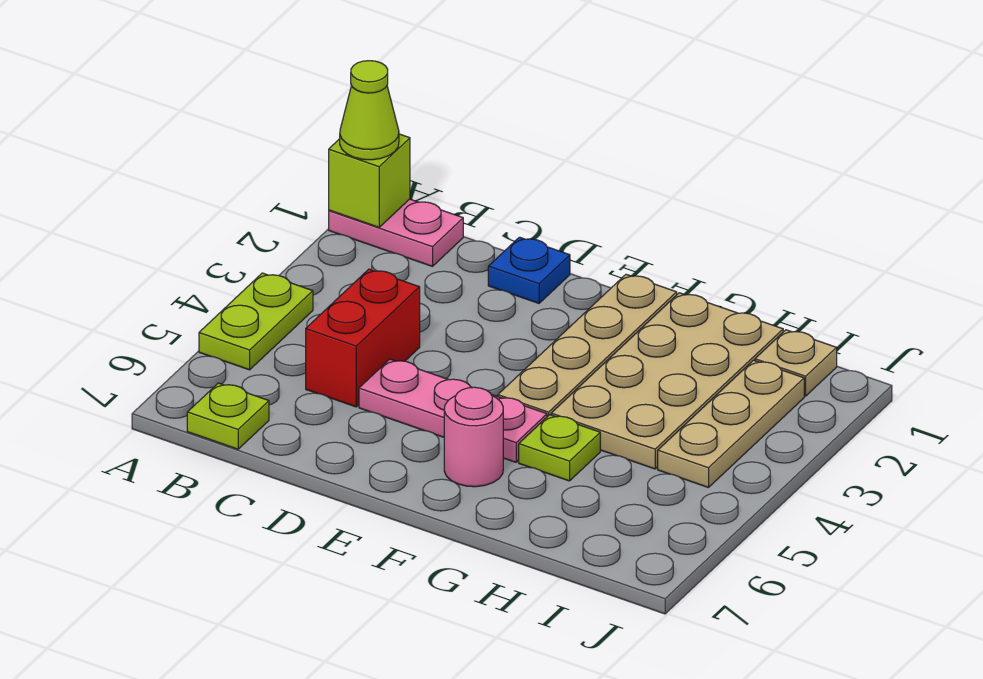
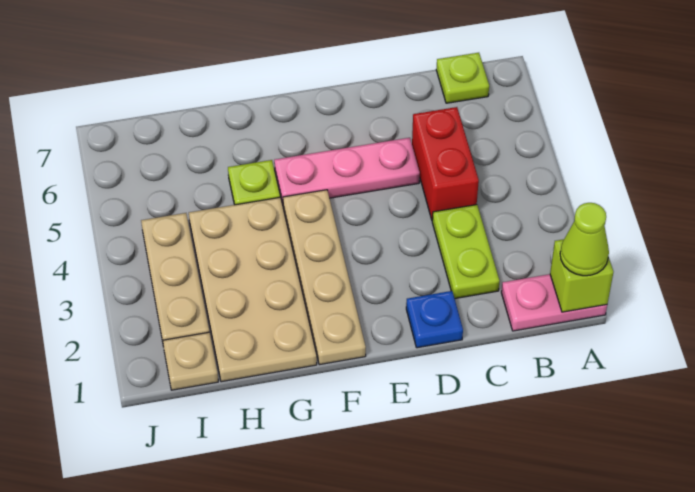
lime plate A4:A5 level 1 -> lime plate C2:C3 level 1
pink round brick F6 level 1 -> none

